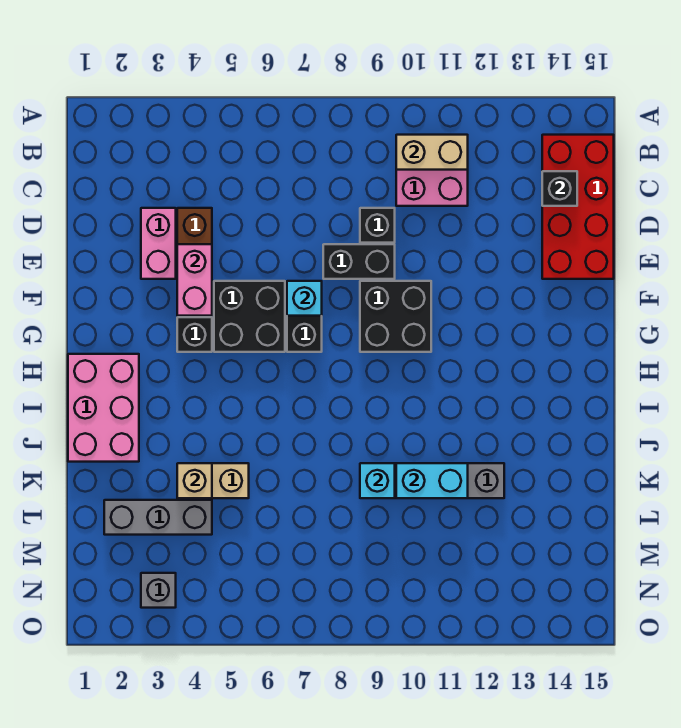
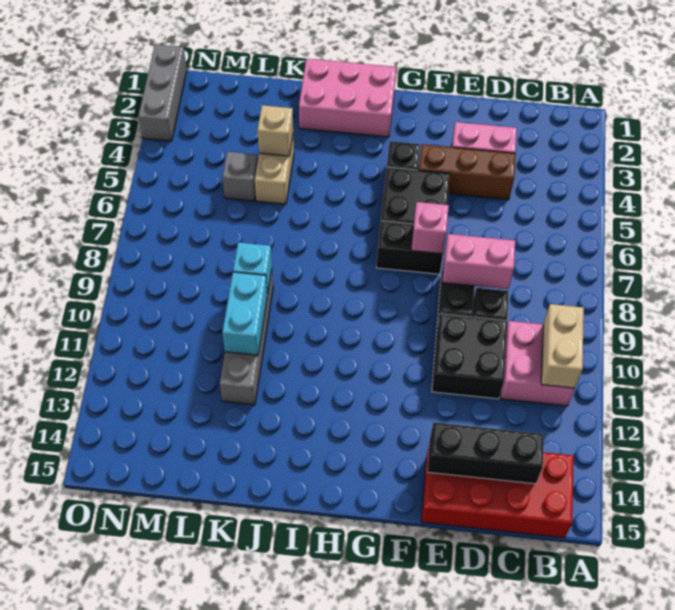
black brick C14 level 2 -> black brick C14:E14 level 2
pink brick E4:F4 level 2 -> pink brick D8:E8 level 2
cyan brick F7 level 2 -> pink brick F7 level 2
black brick F9:G10 level 1 -> black brick D10:E11 level 1
grey brick L2:L4 level 1 -> grey brick O1:O3 level 1
grey brick N3 level 1 -> grey brick L5 level 1

